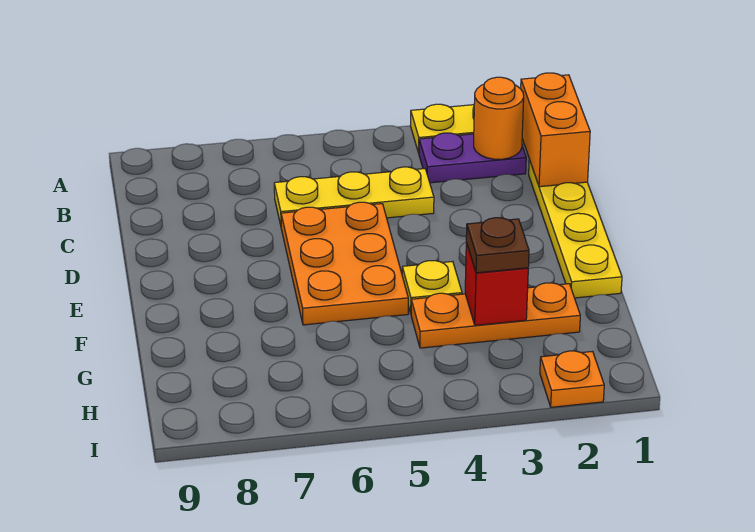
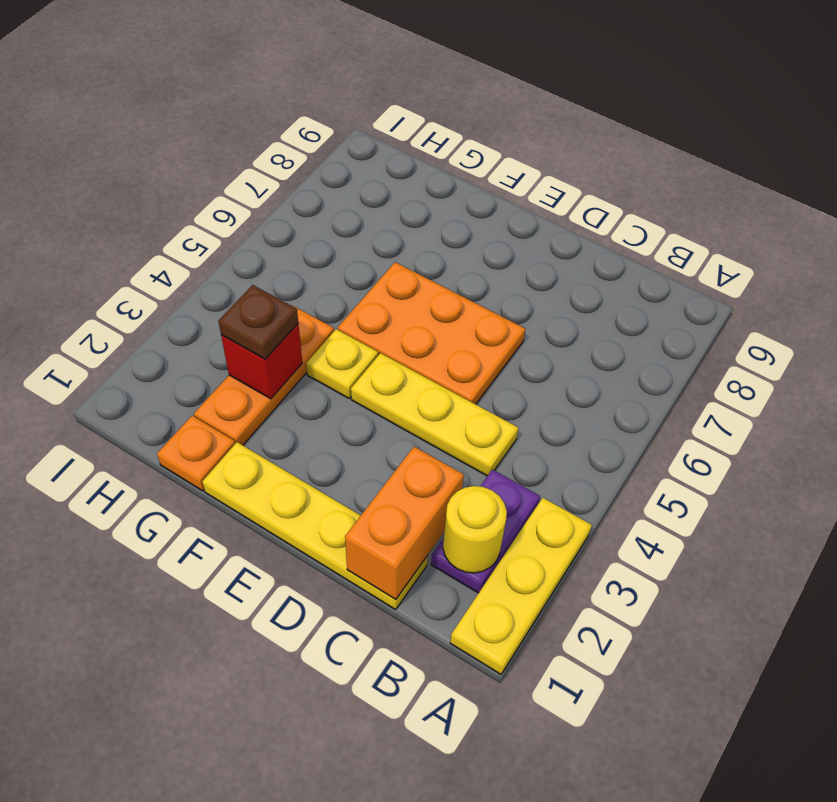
orange brick B1:C1 level 2 -> orange brick C1:C2 level 2
orange round brick B2 level 2 -> yellow round brick B2 level 2
yellow plate C4:C6 level 1 -> yellow plate C4:E4 level 1
orange plate I2 level 1 -> orange plate G1 level 1

